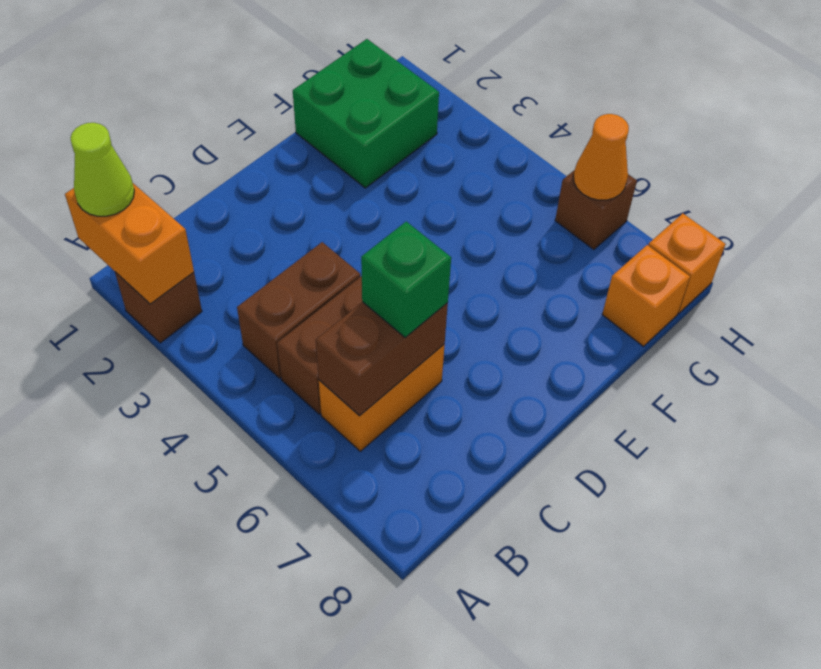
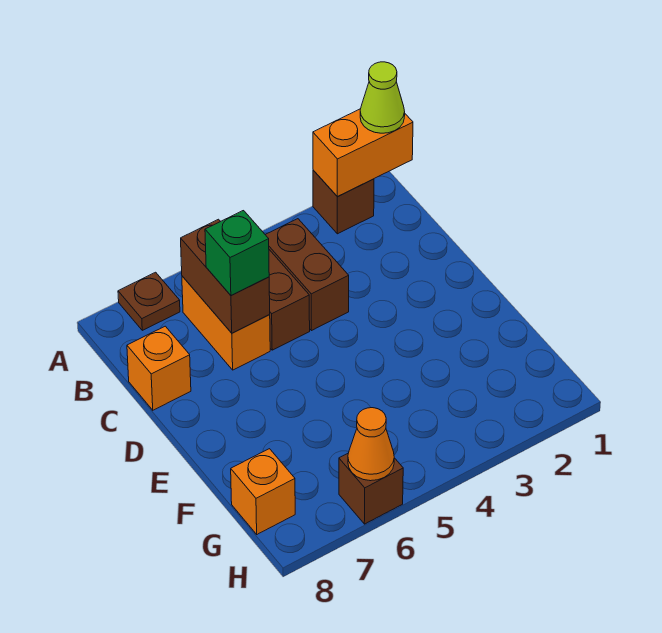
none -> brown plate A7 level 1
green brick F1:G2 level 1 -> none
orange brick H8 level 1 -> orange brick C8 level 1

